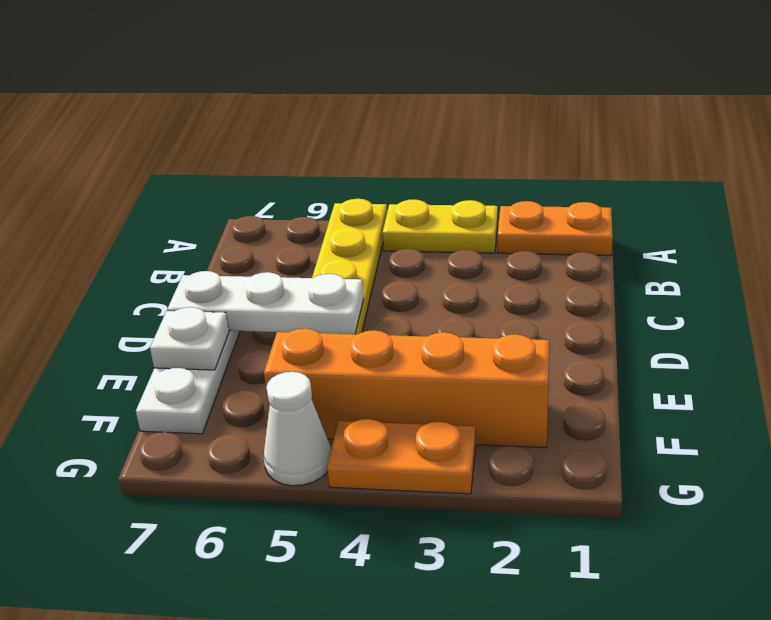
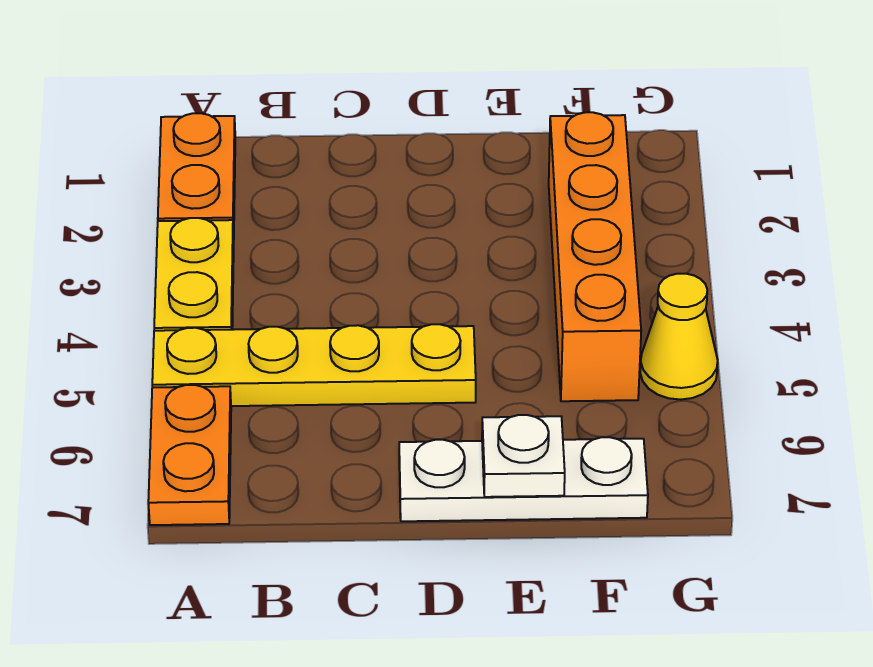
white plate D5:D7 level 2 -> none
orange plate G3:G4 level 1 -> orange plate A6:A7 level 1
white cone G5 level 1 -> yellow cone G5 level 1

